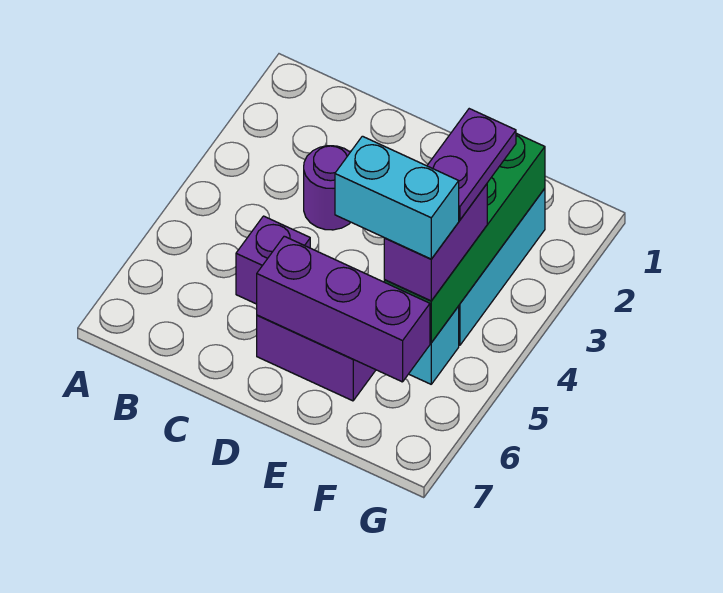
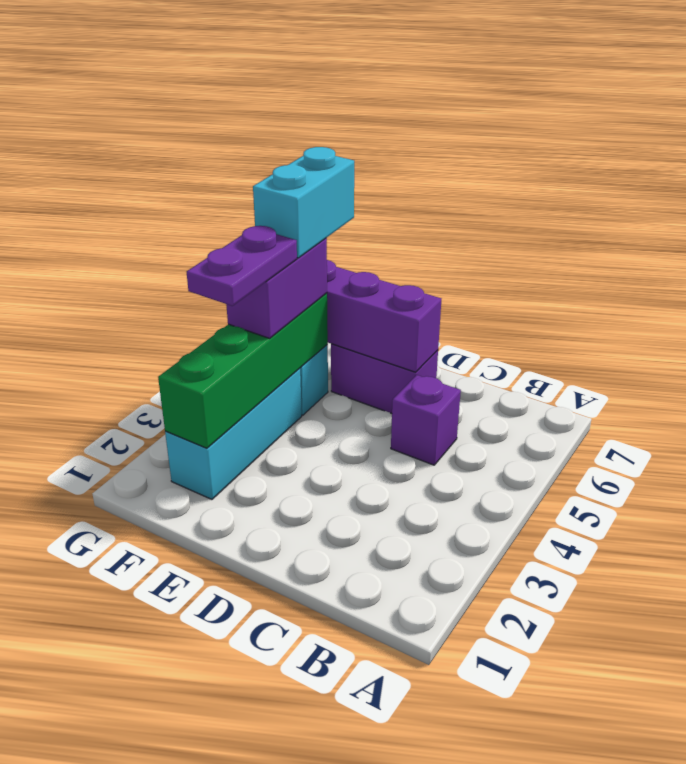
purple round brick C3 level 1 -> none
cyan brick E5:F5 level 4 -> cyan brick F5:F6 level 4

